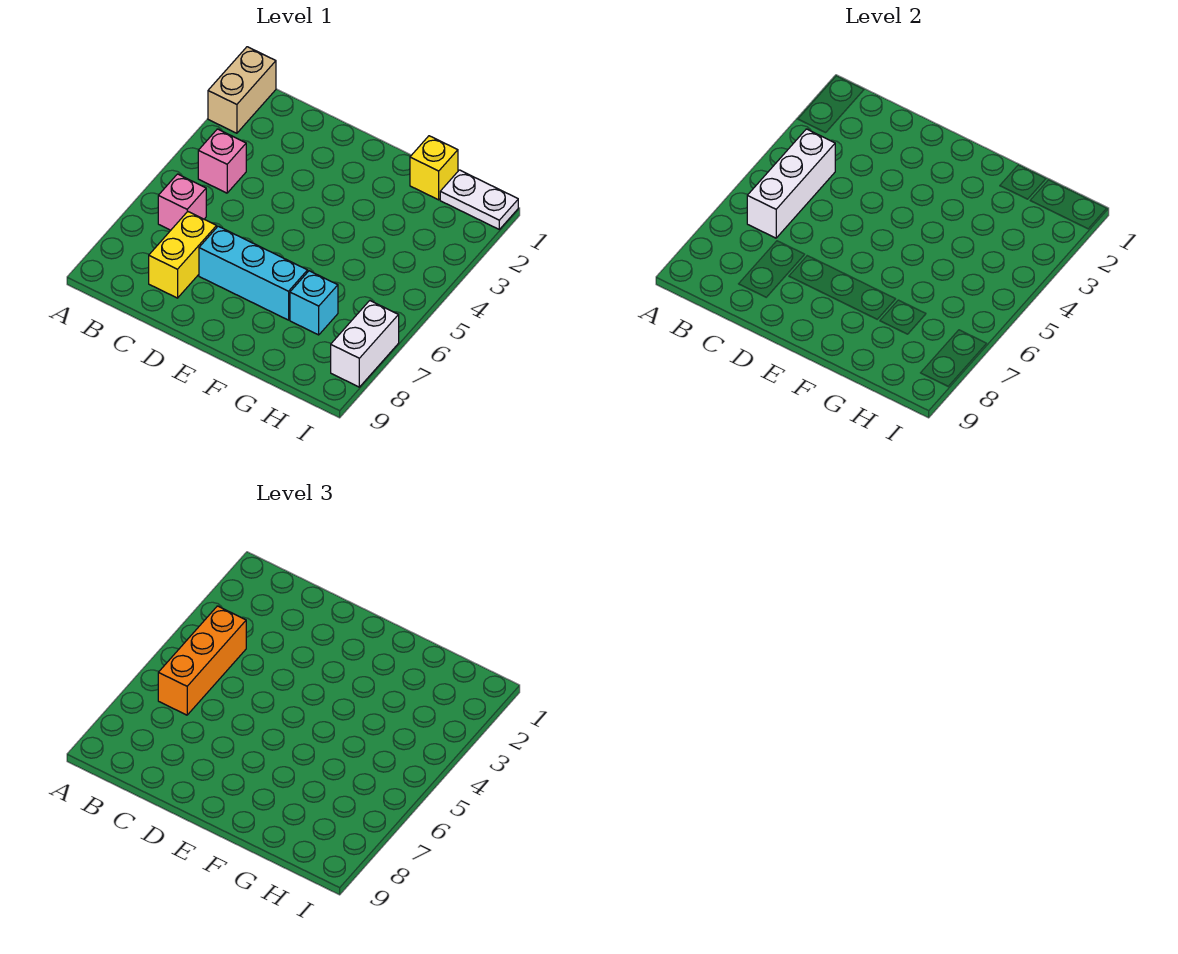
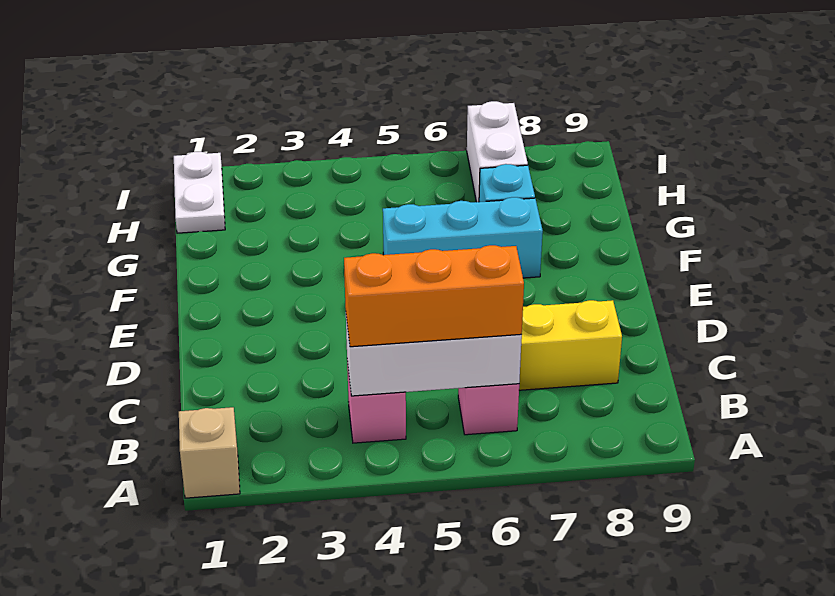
tan brick A1:A2 level 1 -> tan brick A1 level 1
cyan brick D7:F7 level 1 -> cyan brick F5:F7 level 1
yellow brick G1 level 1 -> none
white brick I7:I8 level 1 -> white brick H7:I7 level 1

